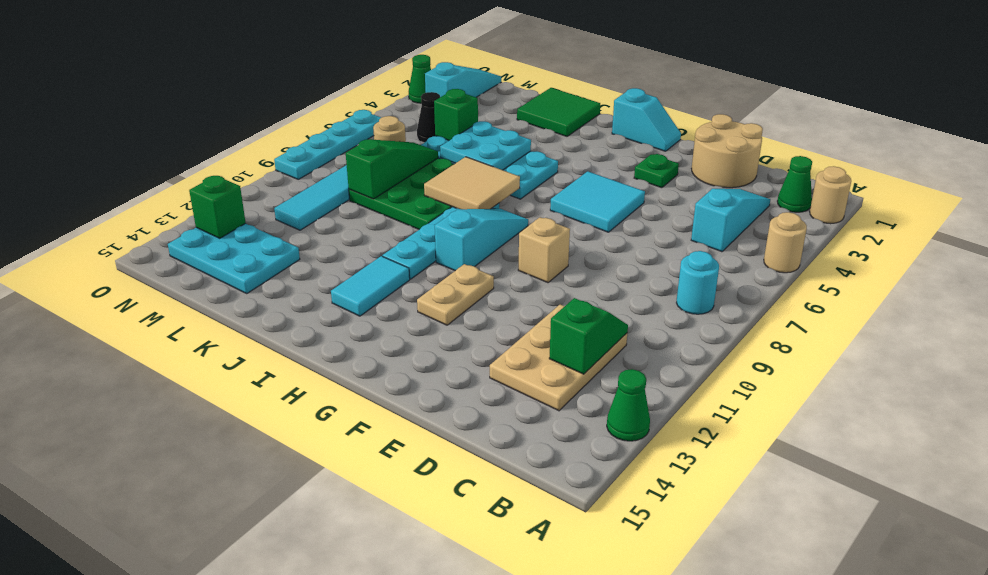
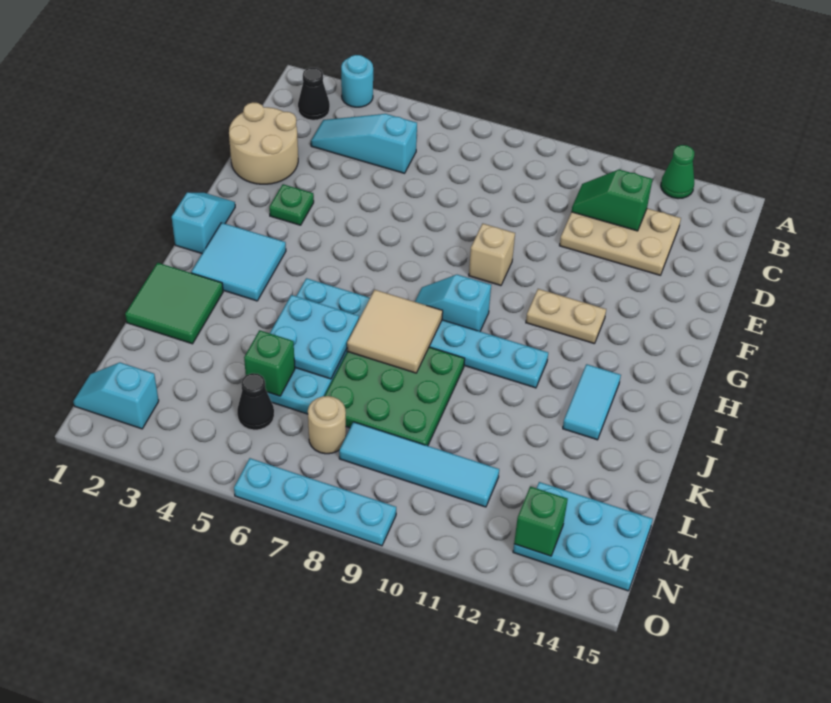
tan round brick A2 level 1 -> none
tan round brick A5 level 1 -> none
green cone B2 level 1 -> black cone B2 level 1
cyan round brick B8 level 1 -> cyan round brick A3 level 1
cyan tile F5:G6 level 1 -> cyan tile H2:I3 level 1
cyan slope H8:H10 level 1 top 10 -> cyan slope H8:H9 level 1 top 9
cyan tile I12:I13 level 1 -> cyan tile I13:J13 level 1
green slope L7:L9 level 2 top 9 -> none
cyan plate L13:N14 level 1 -> cyan plate M13:N15 level 1
cyan slope N1:N3 level 1 top 3 -> cyan slope N1:N2 level 1 top 2
green cone O3 level 1 -> none

